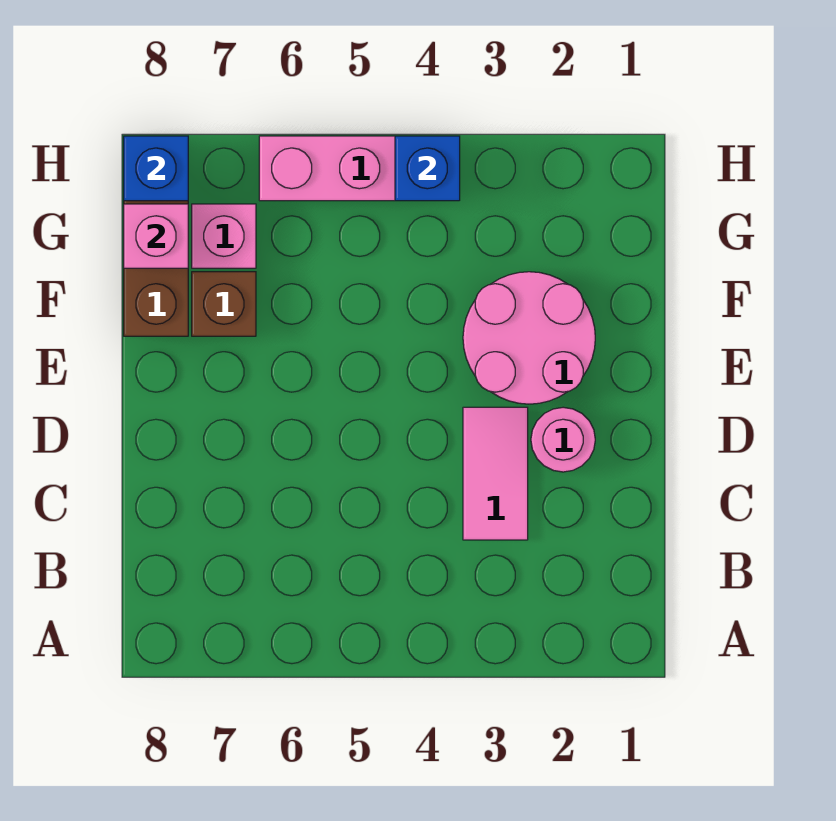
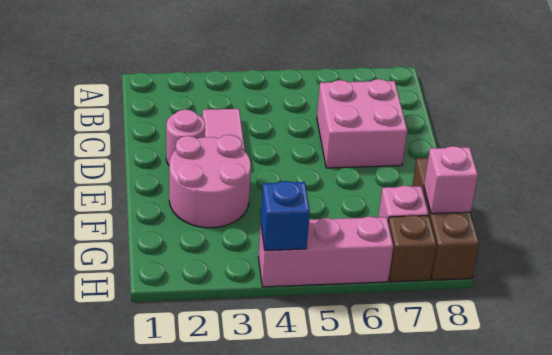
none -> pink brick C6:D7 level 1
brown brick F7 level 1 -> brown brick H7 level 1
blue brick H8 level 2 -> none

